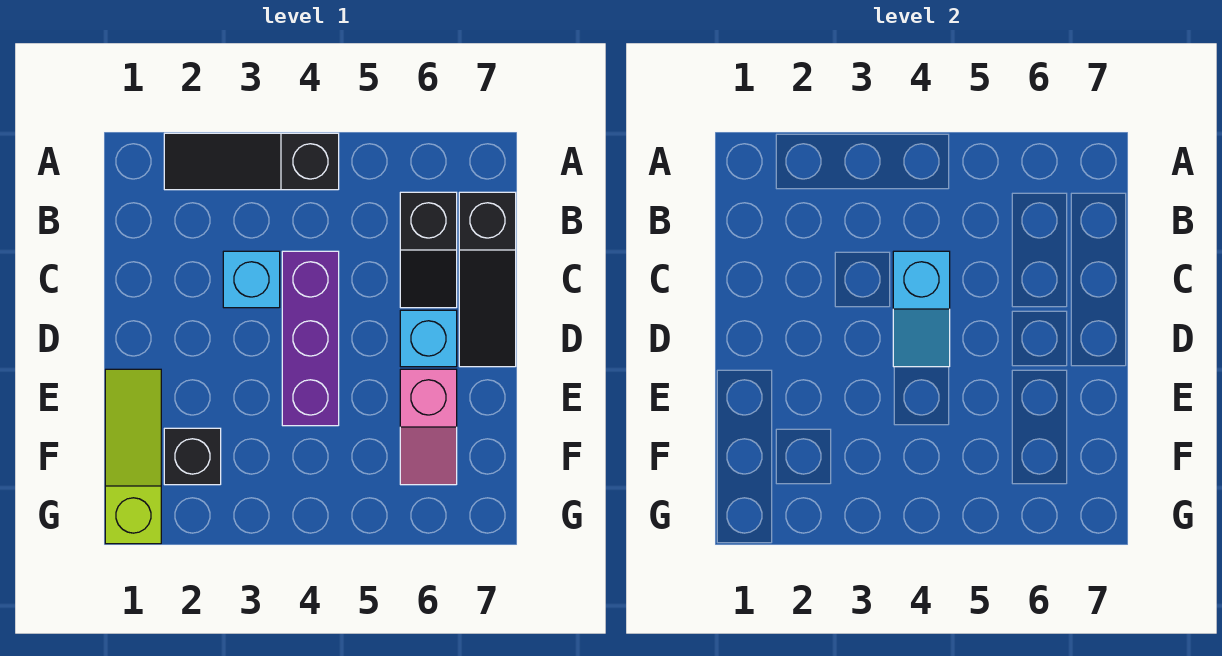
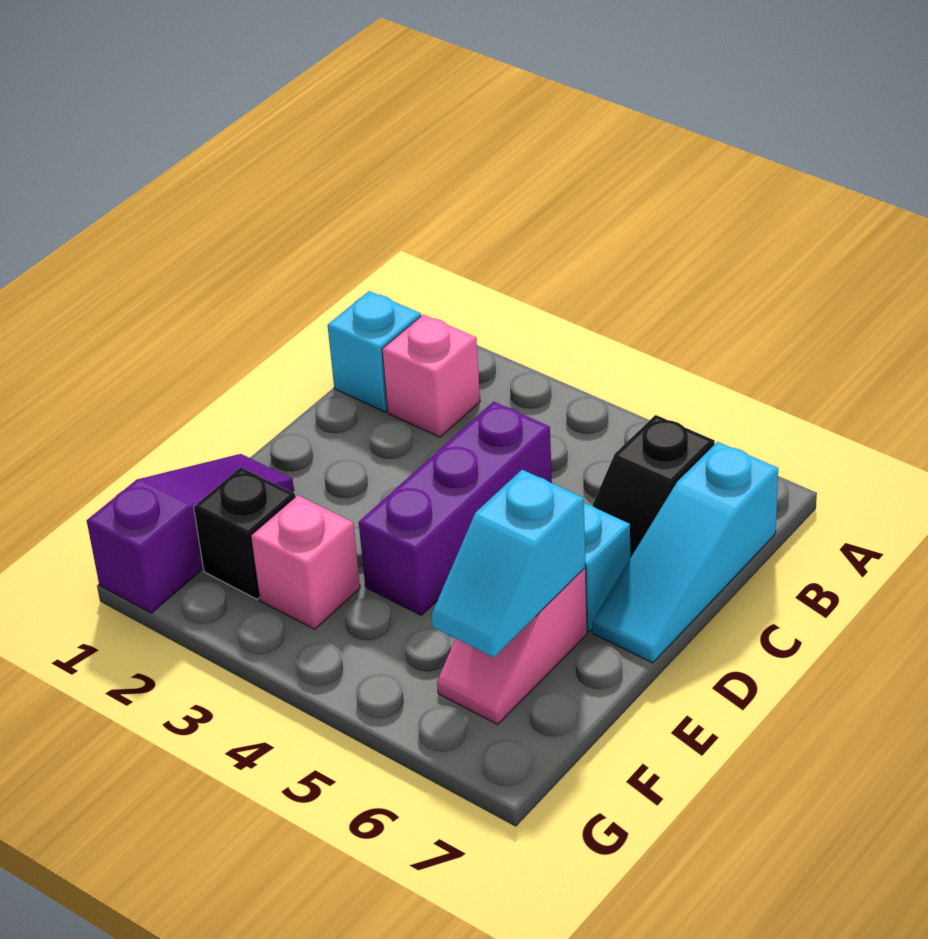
black slope A2:A4 level 1 top 4 -> none
none -> pink brick B2 level 1
black slope B7:D7 level 1 top B -> cyan slope B7:D7 level 1 top B
cyan brick C3 level 1 -> cyan brick B1 level 1
cyan slope C4:D4 level 2 top C -> cyan slope E6:F6 level 2 top E
lime slope E1:G1 level 1 top G -> purple slope E1:G1 level 1 top G
none -> pink brick F3 level 1

